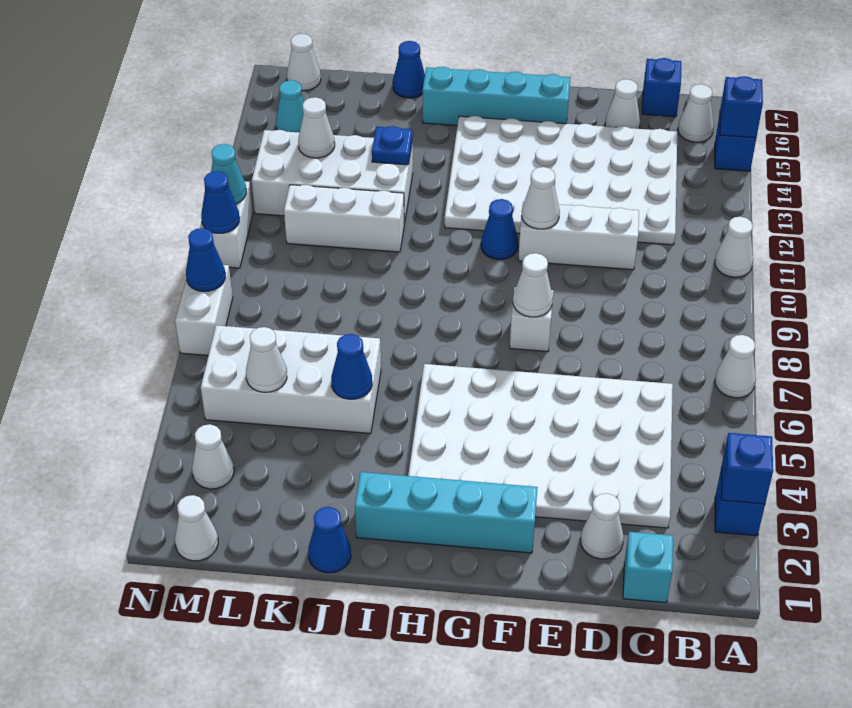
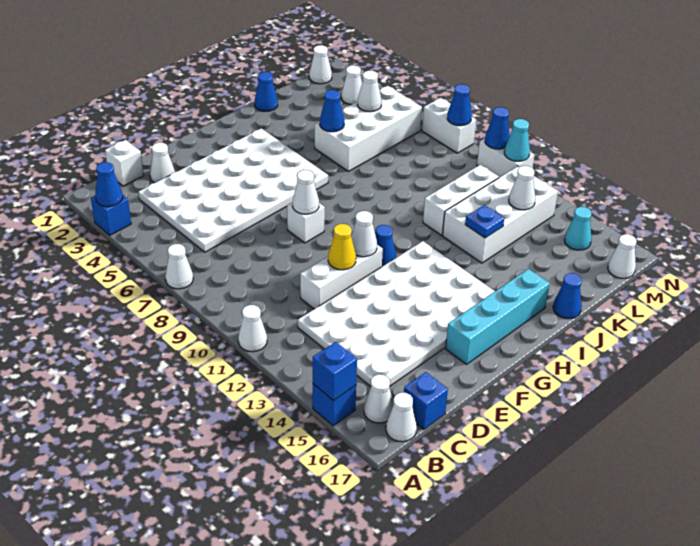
blue brick A3 level 2 -> blue cone A3 level 2
cyan brick C1 level 1 -> white brick C1 level 1
white cone D16 level 1 -> white cone B17 level 1
none -> yellow cone E11 level 2
cyan brick F2:I2 level 1 -> none

